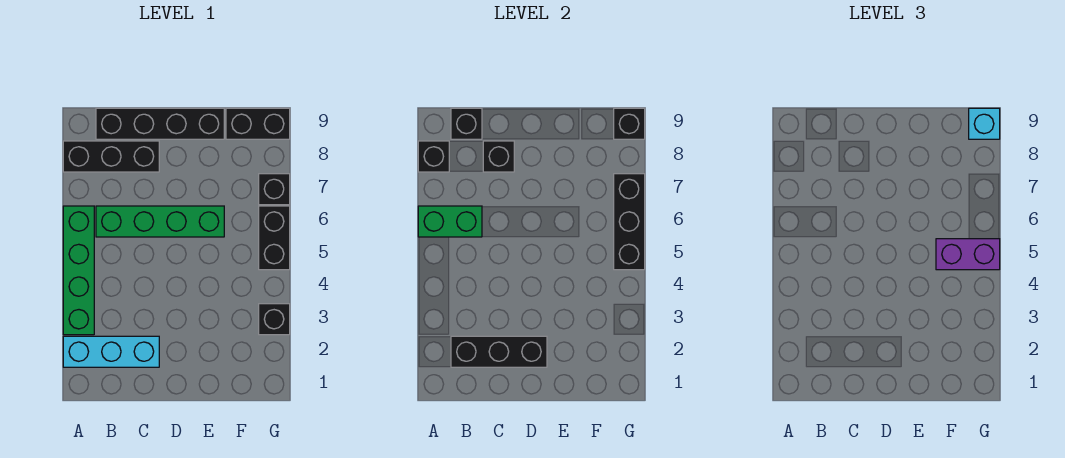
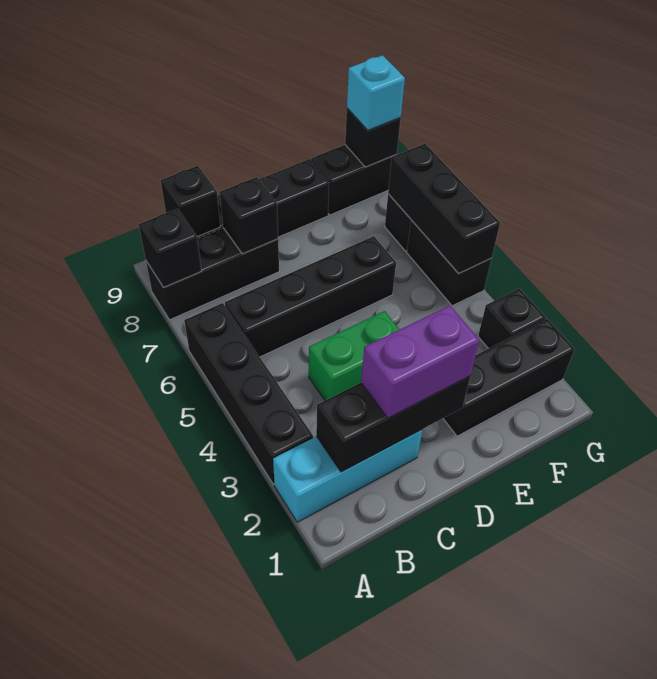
green brick A3:A6 level 1 -> black brick A3:A6 level 1
green brick A6:B6 level 2 -> green brick C4:D4 level 1
green brick B6:E6 level 1 -> black brick B6:E6 level 1
none -> black brick E2:G2 level 1
purple brick F5:G5 level 3 -> purple brick C2:D2 level 3

